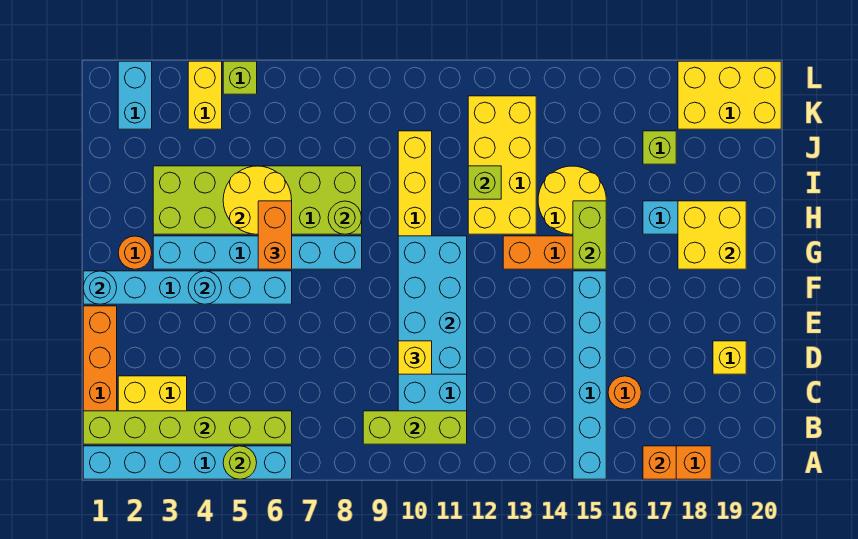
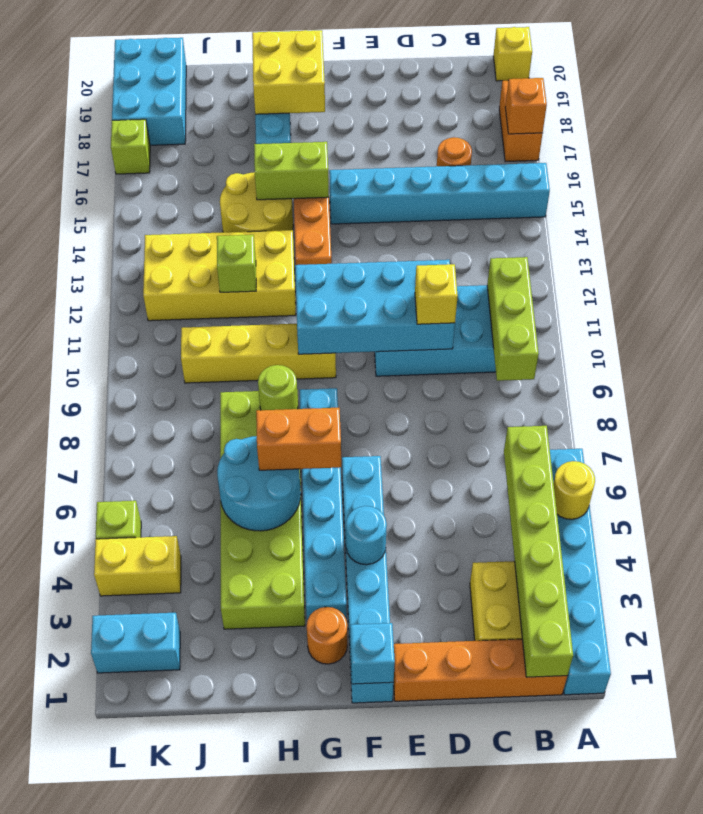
lime round brick A5 level 2 -> yellow round brick A5 level 2
yellow brick D19 level 1 -> yellow brick A20 level 1
cyan round brick F1 level 2 -> cyan brick F1 level 2
yellow round brick H5:I6 level 2 -> cyan round brick H5:I6 level 2
lime brick J17 level 1 -> lime brick L17 level 1
yellow brick K18:L20 level 1 -> cyan brick K18:L20 level 1

